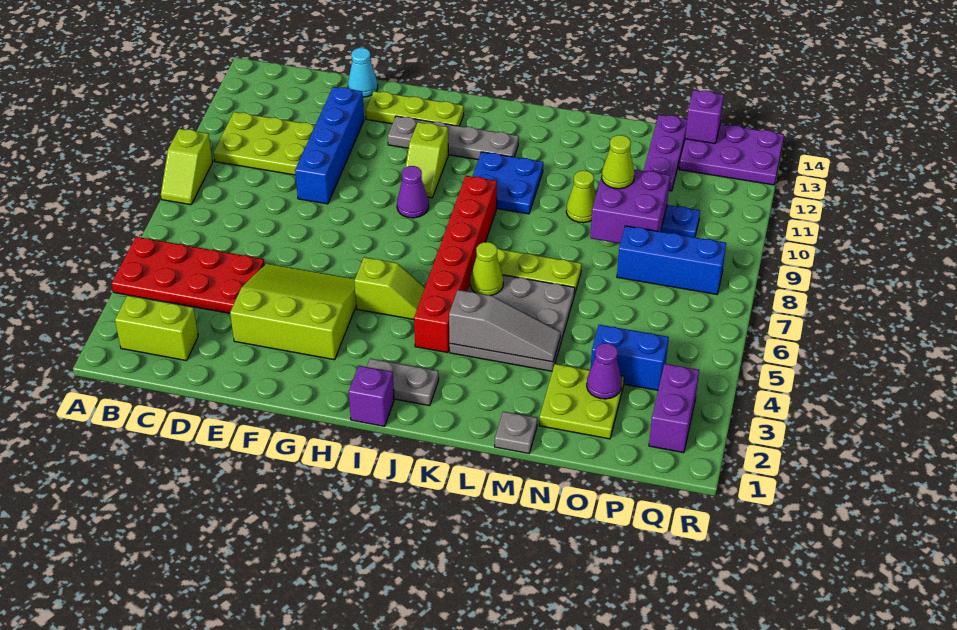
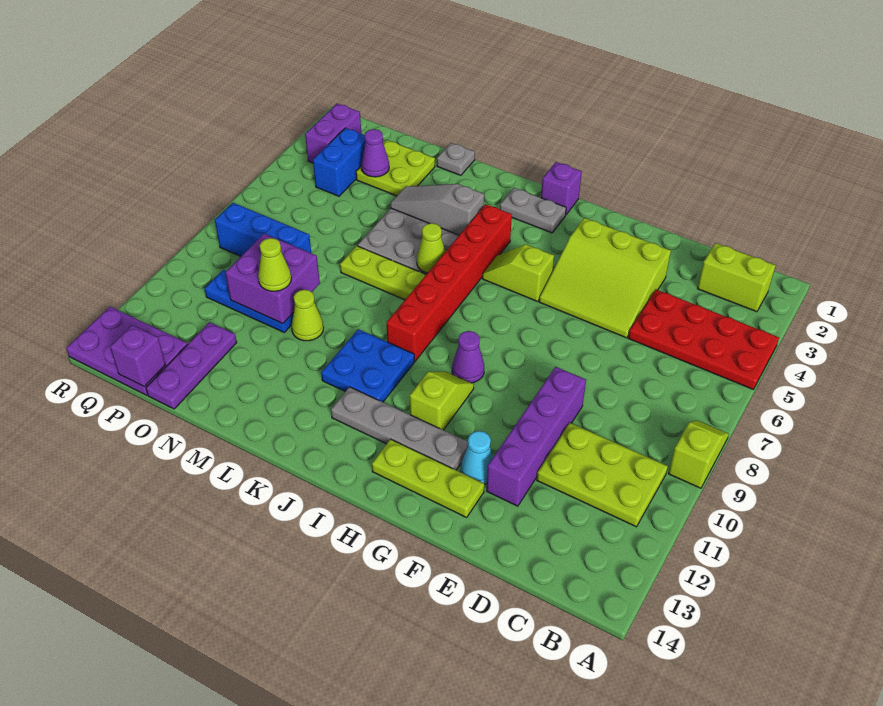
blue brick E9:E12 level 1 -> purple brick E9:E12 level 1
cyan cone E14 level 1 -> cyan cone F12 level 1
blue brick O4:P4 level 1 -> blue brick P3:P4 level 1

